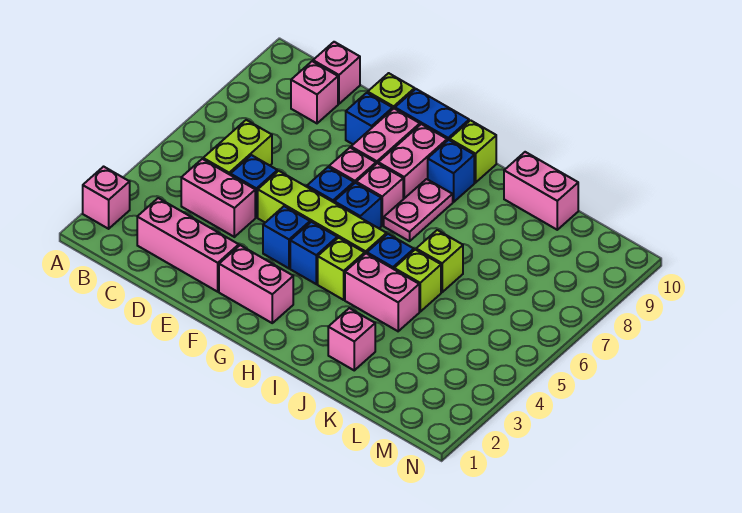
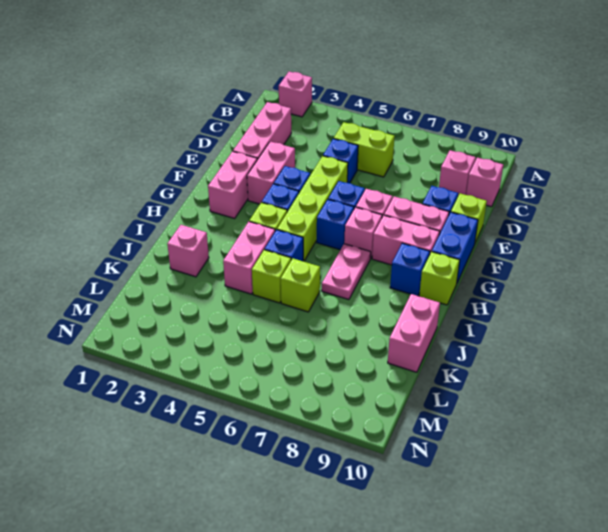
pink brick C4:D4 level 1 -> pink brick E3:F3 level 1
pink plate H7:H8 level 1 -> pink plate H7:I7 level 1

